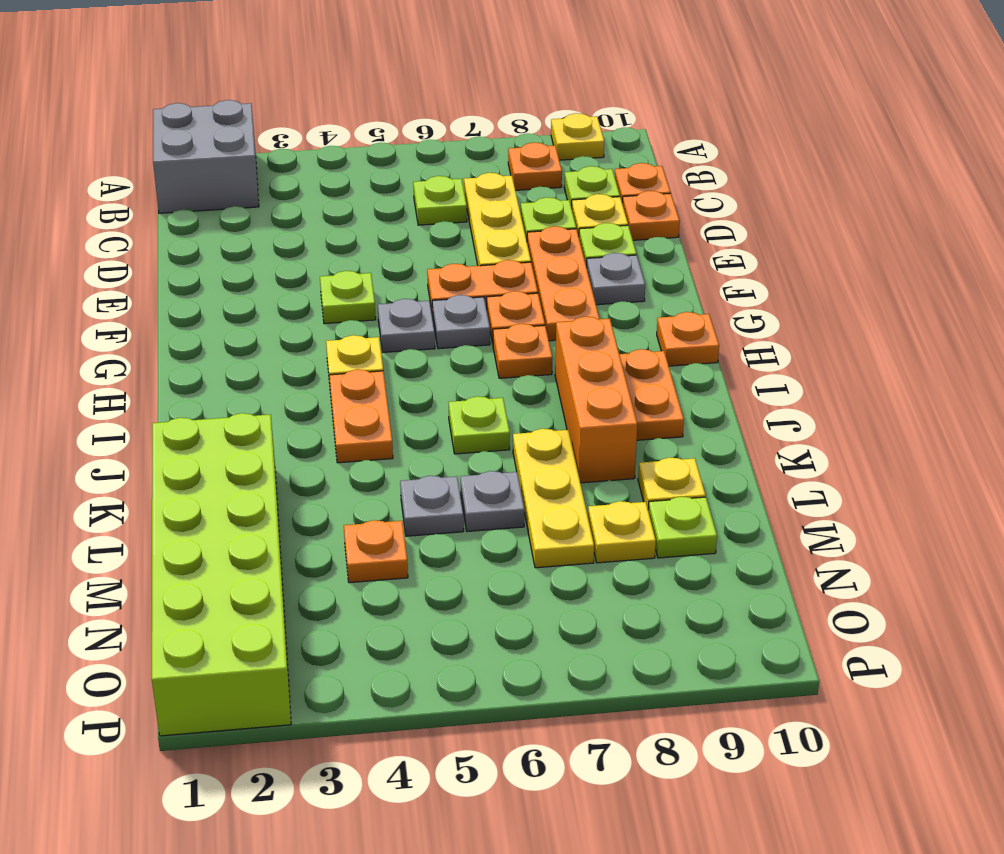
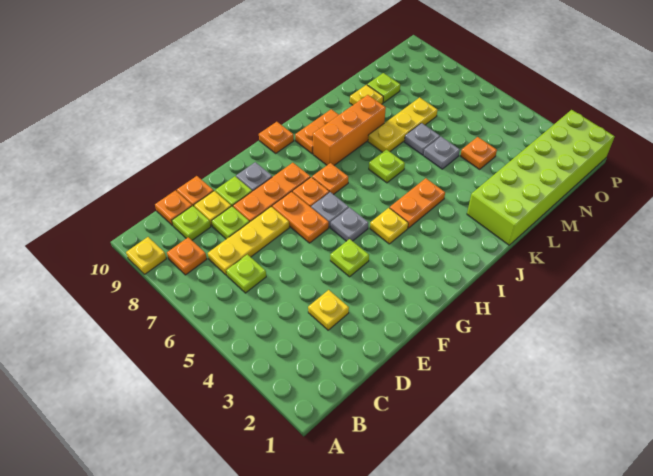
grey brick A1:B2 level 1 -> none
yellow plate M8 level 1 -> yellow plate D3 level 1

